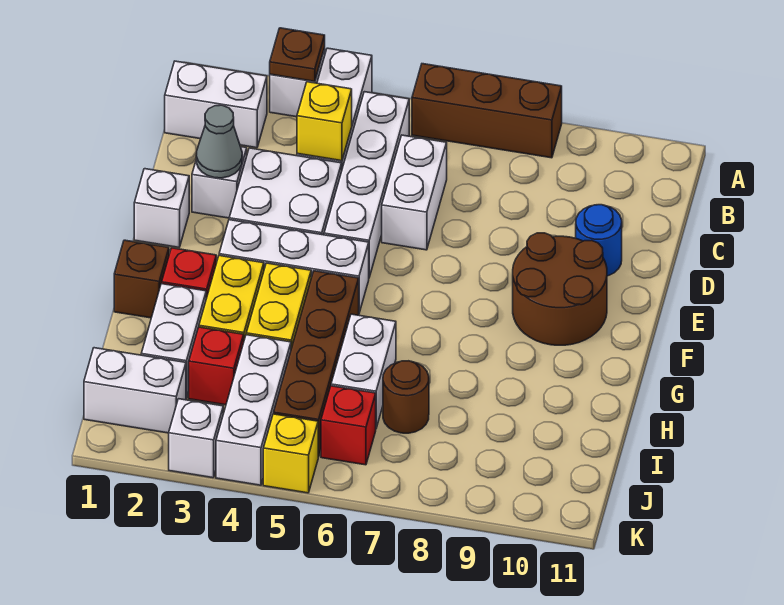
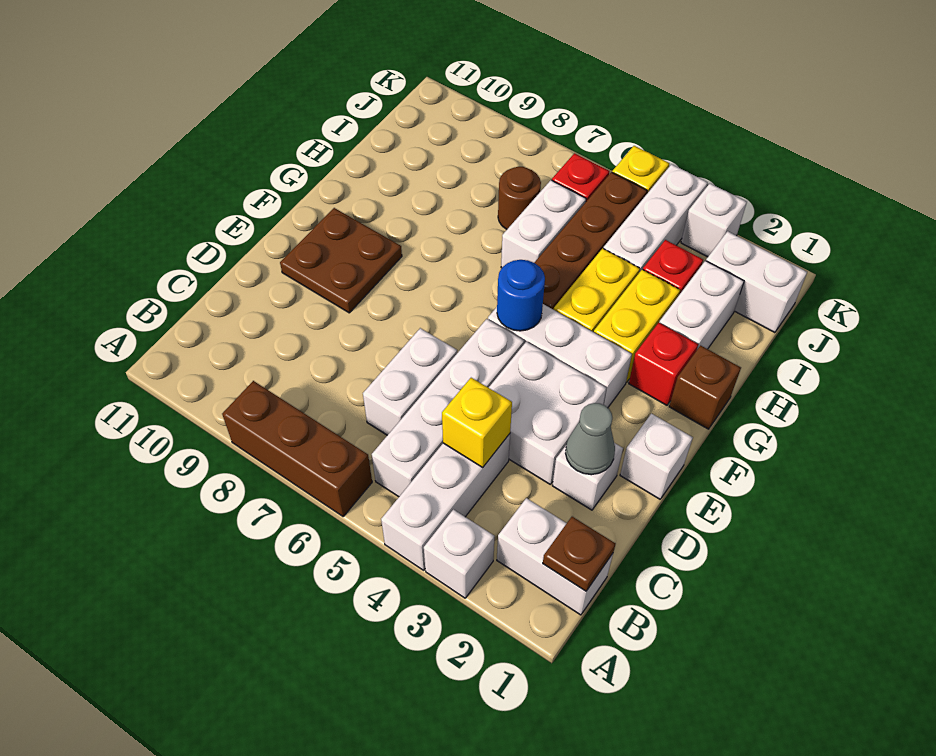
brown plate A3 level 2 -> brown plate B1 level 2
blue round brick D10 level 1 -> blue round brick F5 level 2
brown round brick E9:F10 level 1 -> brown plate E9:F10 level 1

